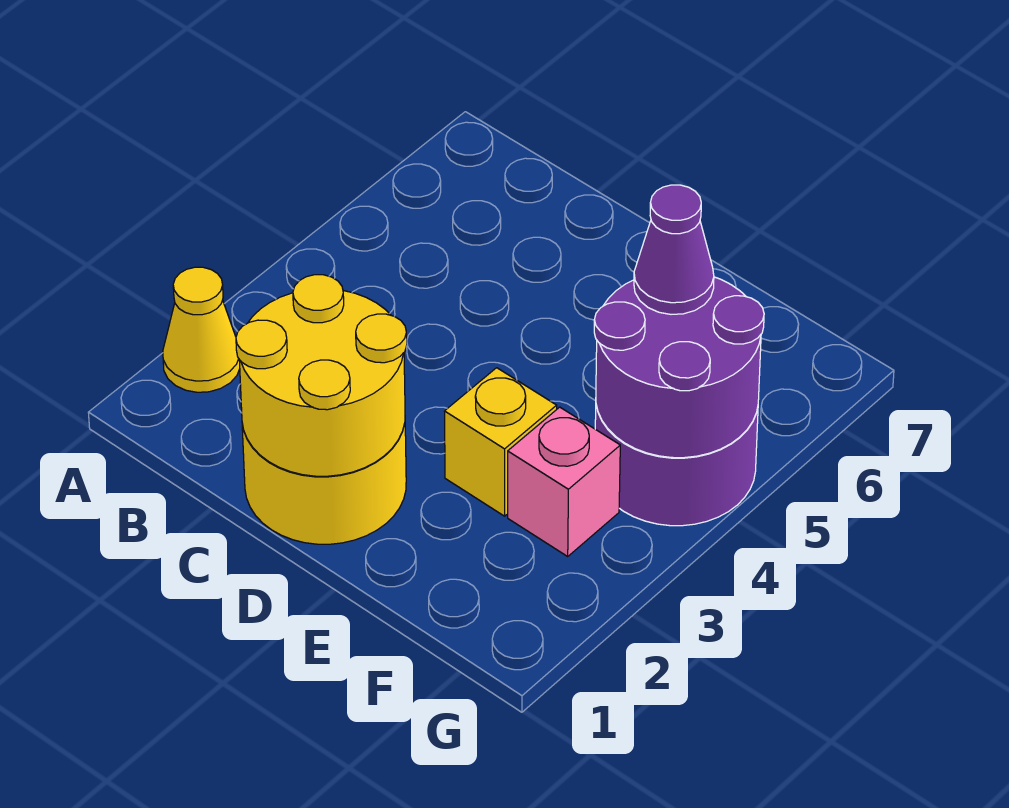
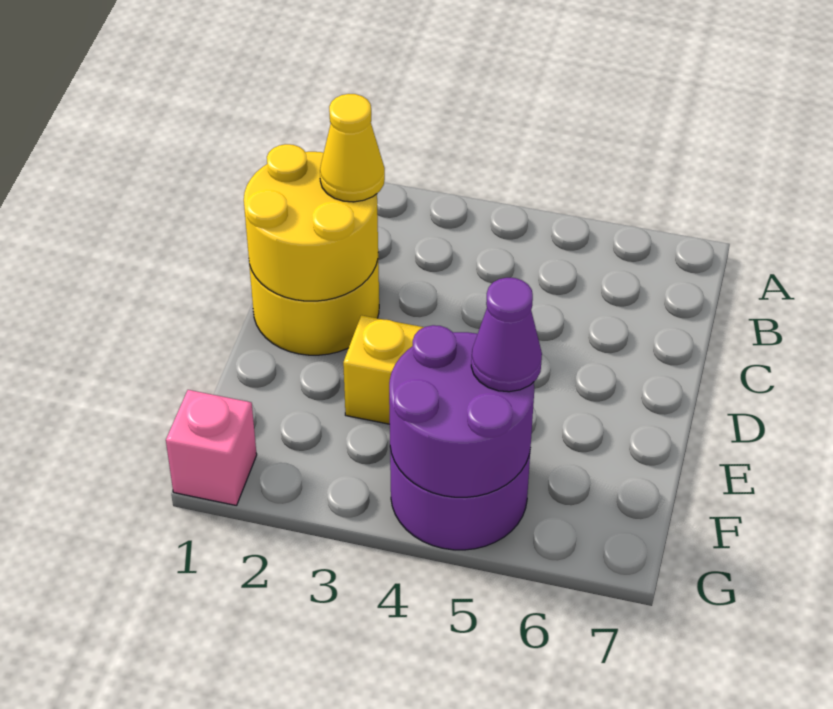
yellow cone A2 level 1 -> yellow cone C2 level 3
pink brick F3 level 1 -> pink brick G1 level 1

